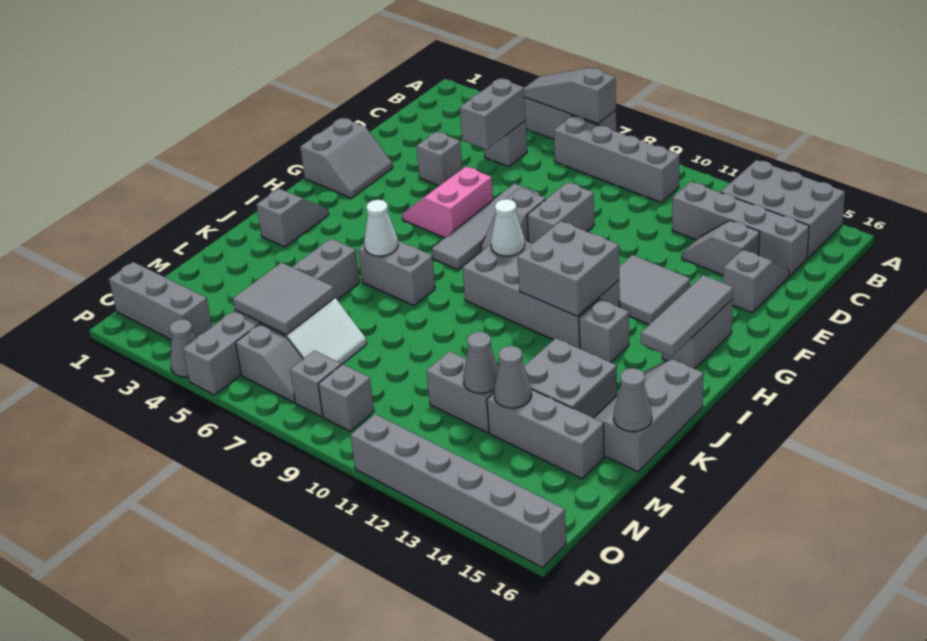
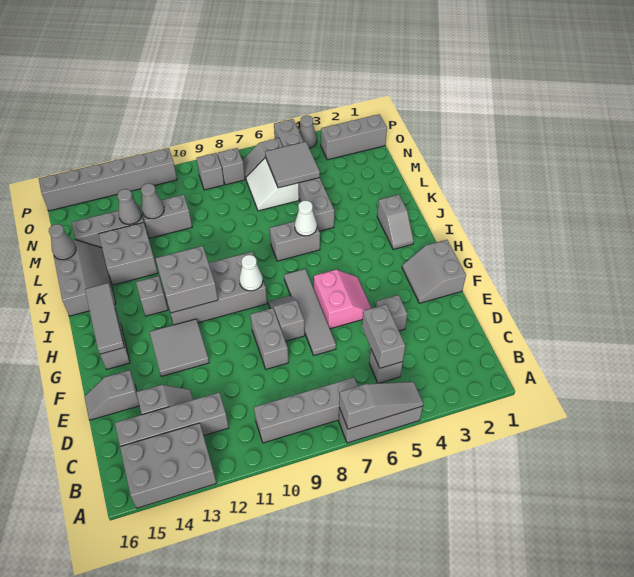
grey slope D15:E15 level 1 top E -> grey slope E15:E16 level 1 top 15

